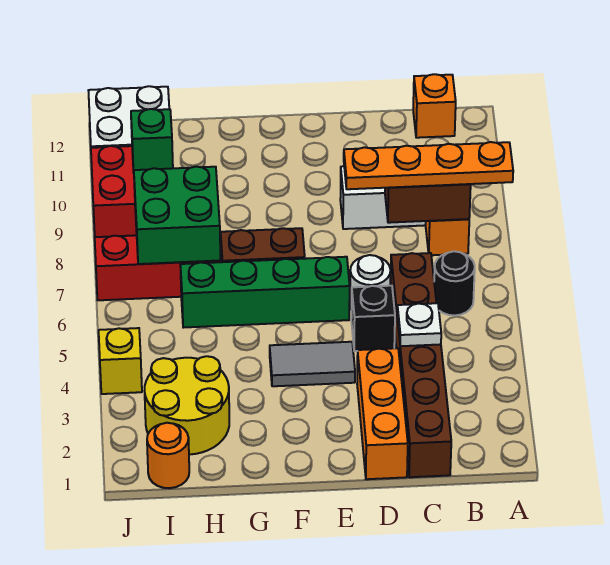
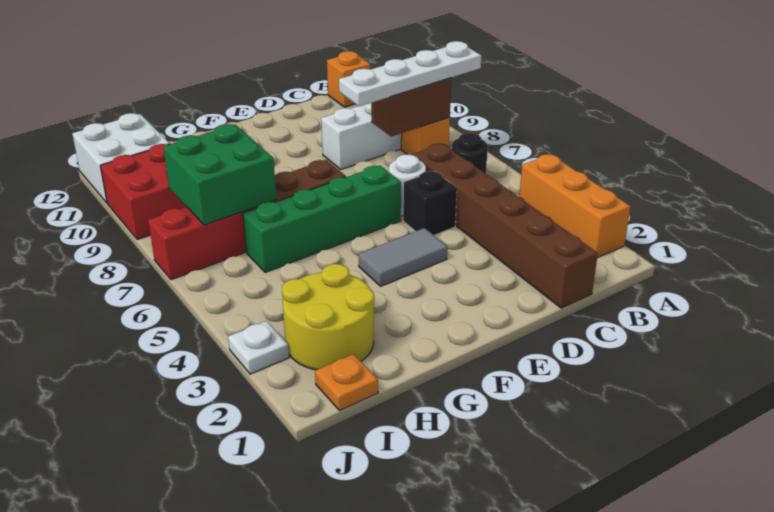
orange plate A8:D8 level 3 -> white plate A8:D8 level 3
white plate C4 level 2 -> white plate J3 level 1
orange brick D1:D3 level 1 -> orange brick A2:A4 level 1
orange round brick I1 level 1 -> orange plate I1 level 1
green brick I10 level 2 -> none
yellow brick J4 level 1 -> none

